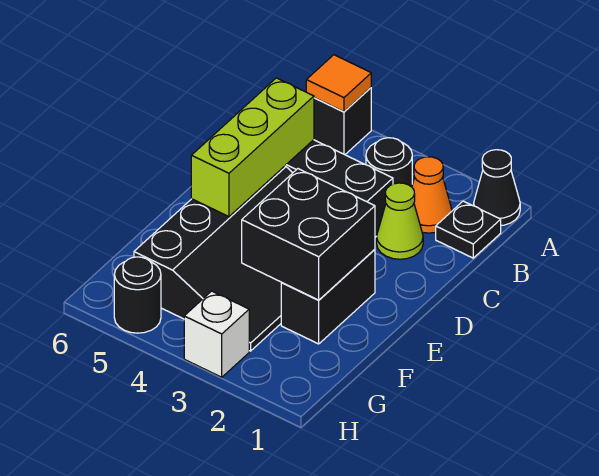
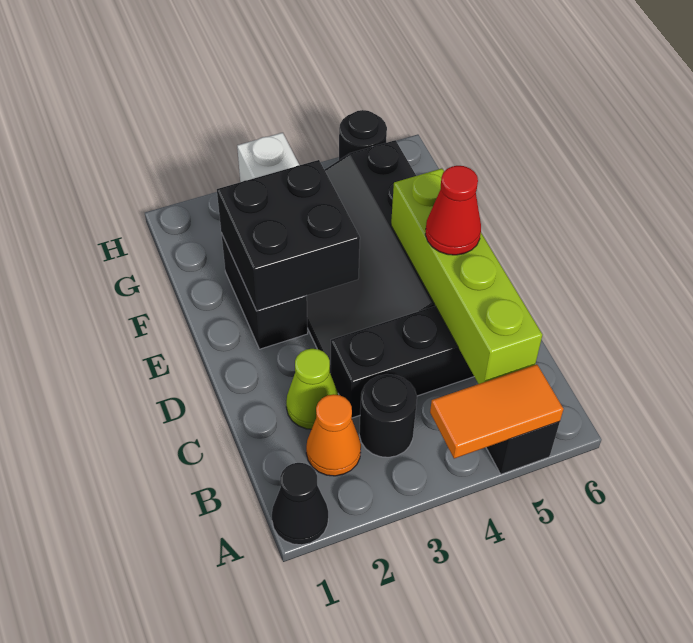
orange tile A5 level 2 -> orange tile A4:A5 level 2
black plate B1 level 1 -> none
lime brick C5:E5 level 2 -> lime brick B5:E5 level 2
none -> red cone D5 level 3

